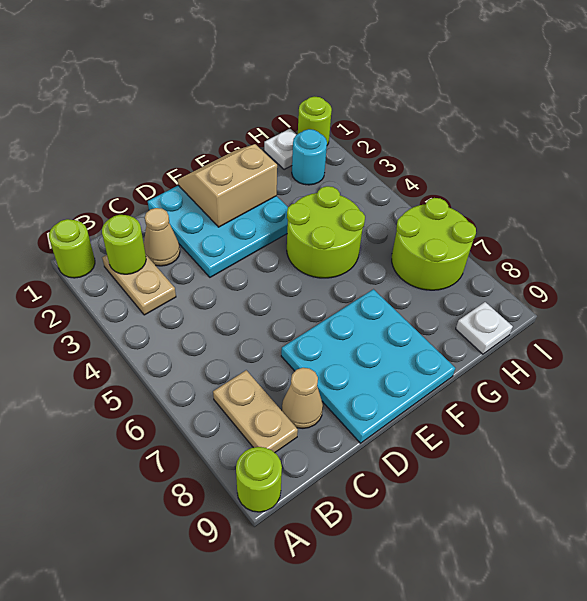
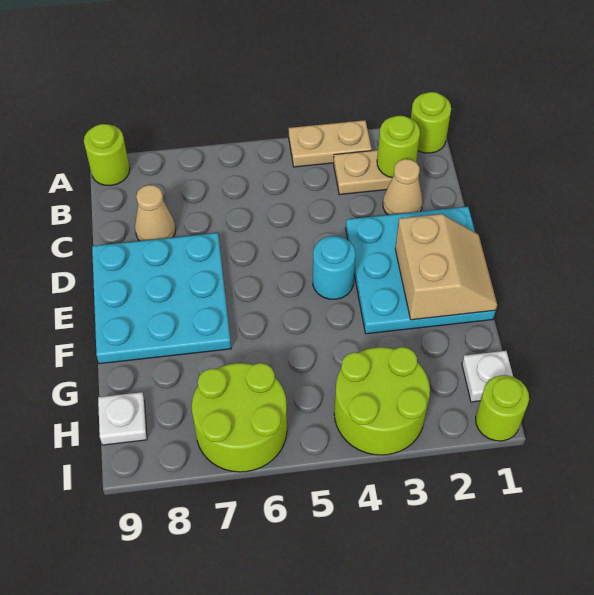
tan plate B7:B8 level 1 -> tan plate A3:A4 level 1
lime round brick F4:G5 level 1 -> lime round brick H3:I4 level 1
cyan round brick H2 level 1 -> cyan round brick E4 level 1

